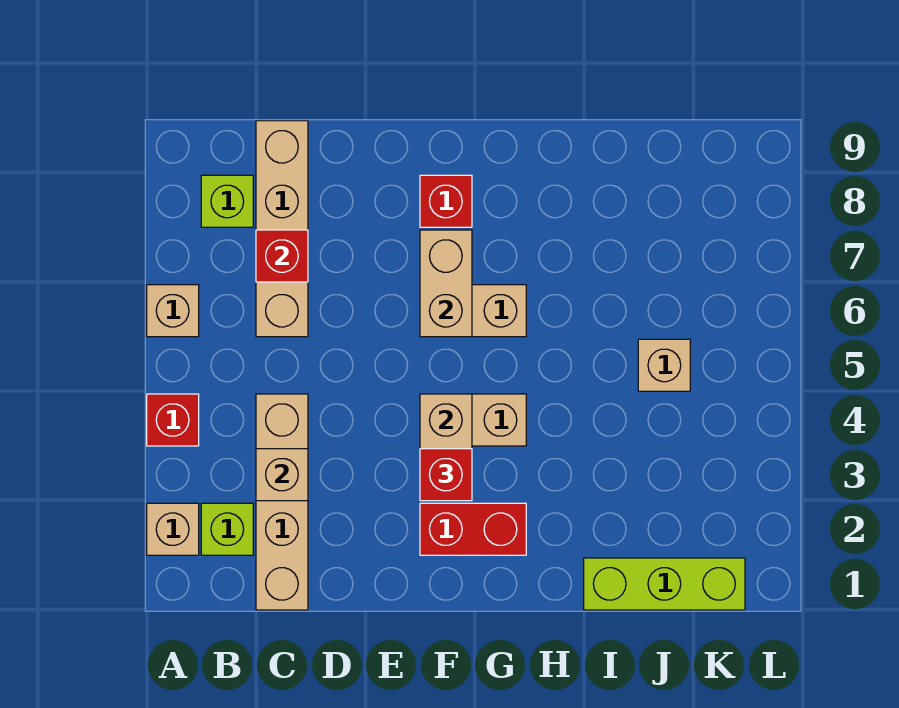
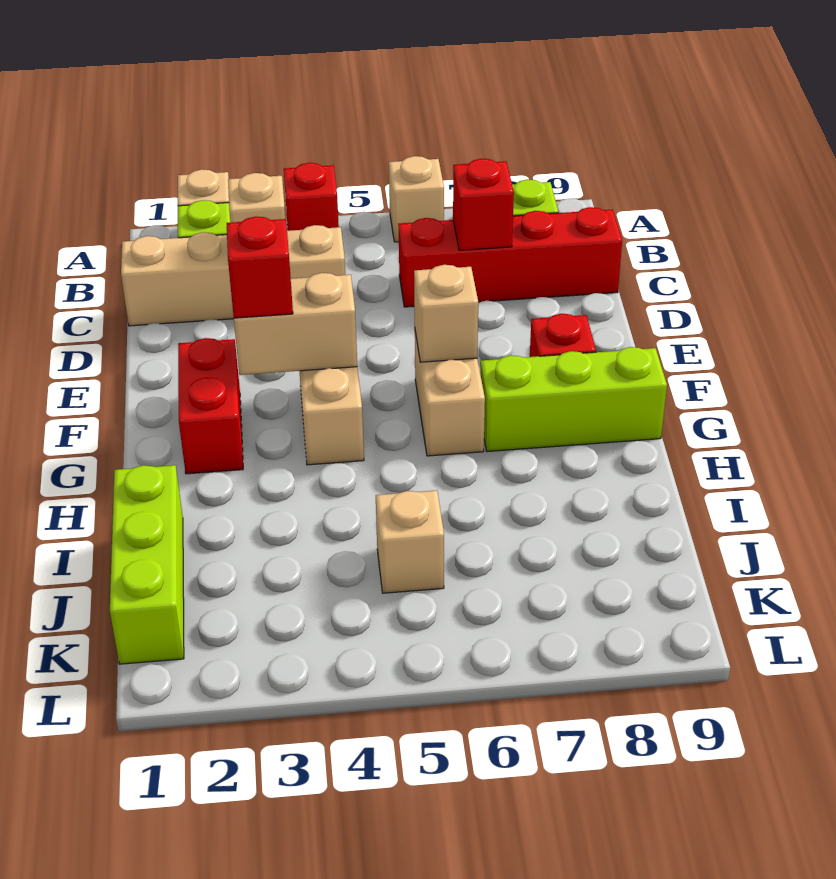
tan brick C6:C9 level 1 -> red brick C6:C9 level 1
tan brick F6:F7 level 2 -> tan brick F6 level 2
none -> lime brick G7:G9 level 1

